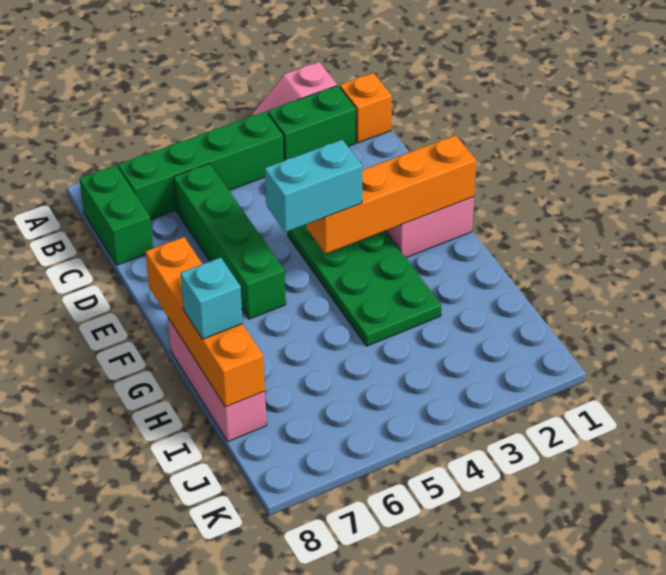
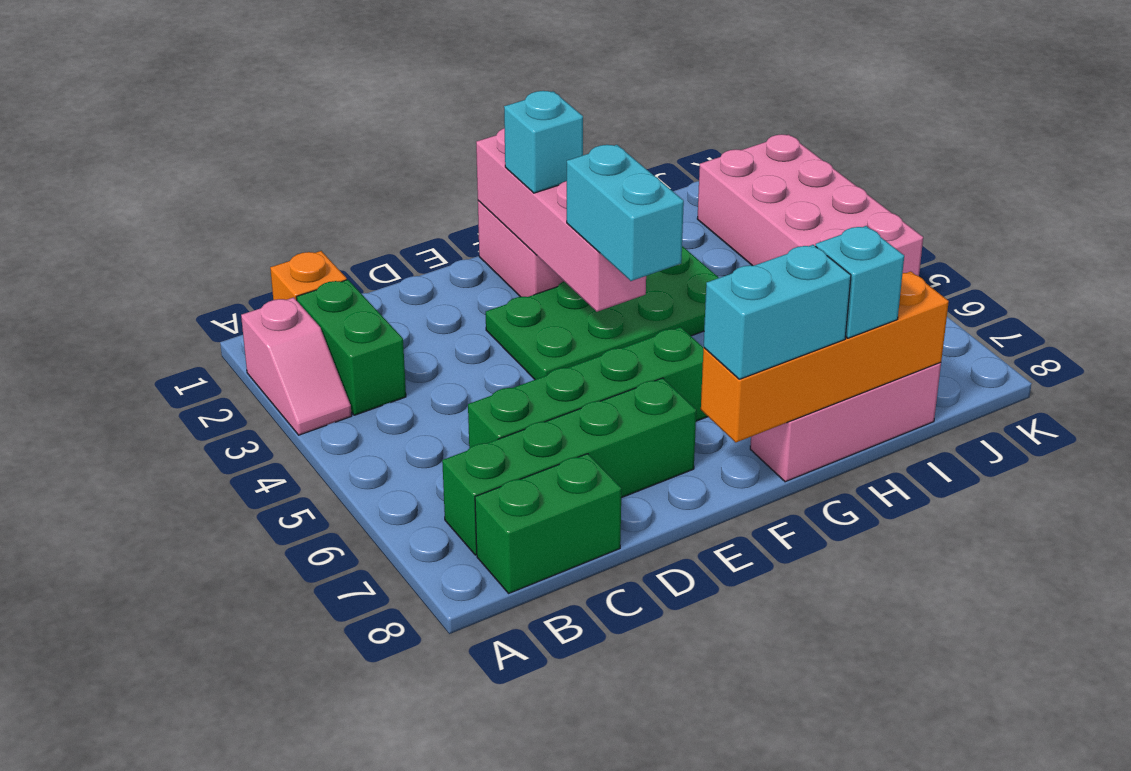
green brick B4:B7 level 1 -> green brick B7:E7 level 1
orange brick F1:F4 level 2 -> pink brick F1:F4 level 2
none -> cyan brick F2 level 3
none -> cyan brick F8:G8 level 3
none -> pink brick J2:K5 level 1

